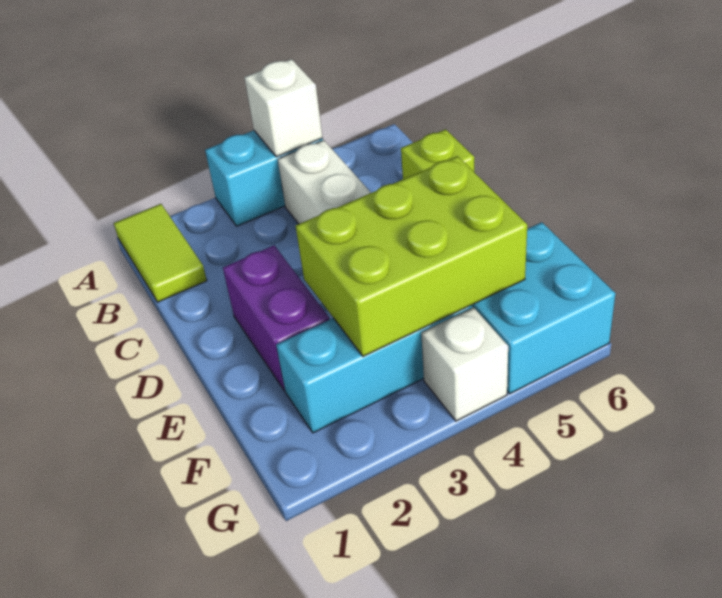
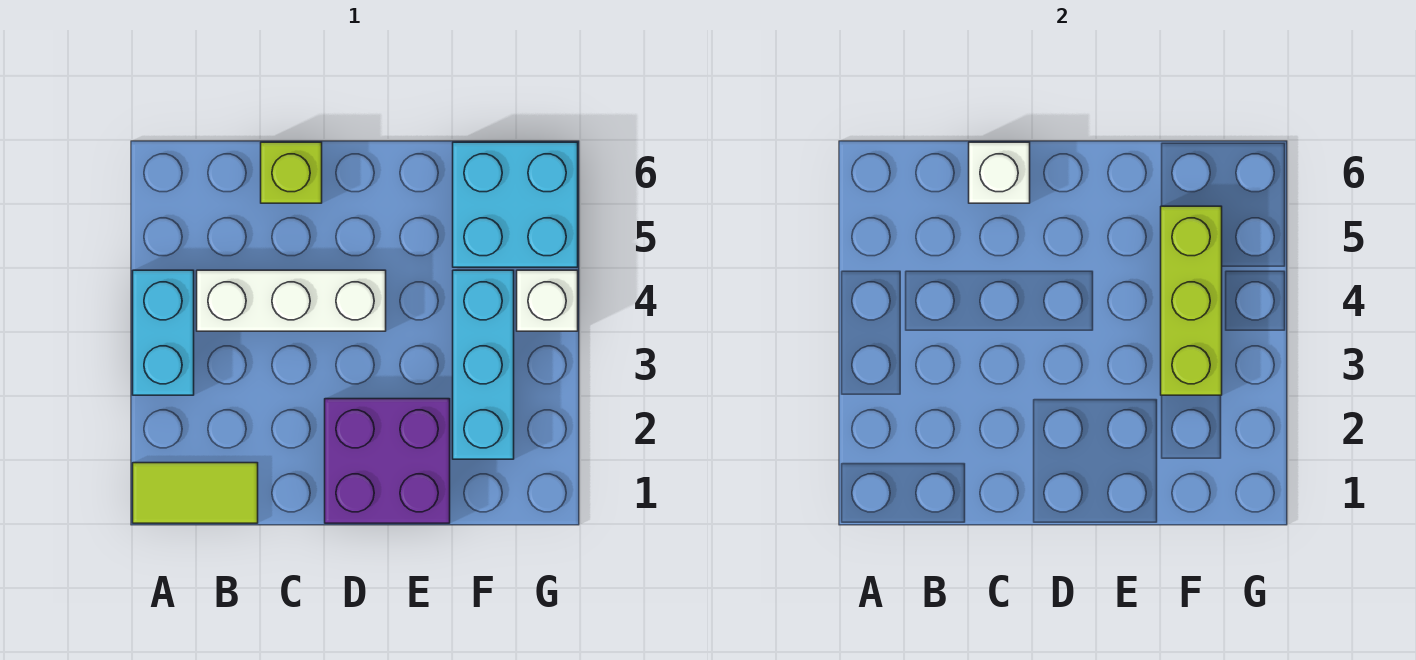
white brick A4 level 2 -> white brick C6 level 2
purple brick D2:E2 level 1 -> purple brick D1:E2 level 1
lime brick E3:F5 level 2 -> lime brick F3:F5 level 2

